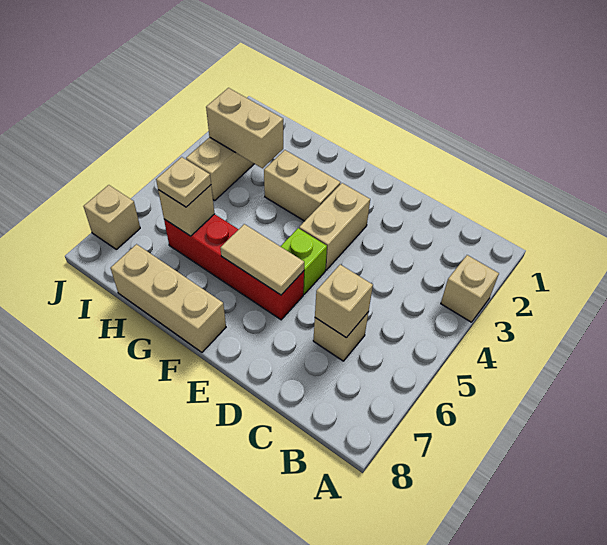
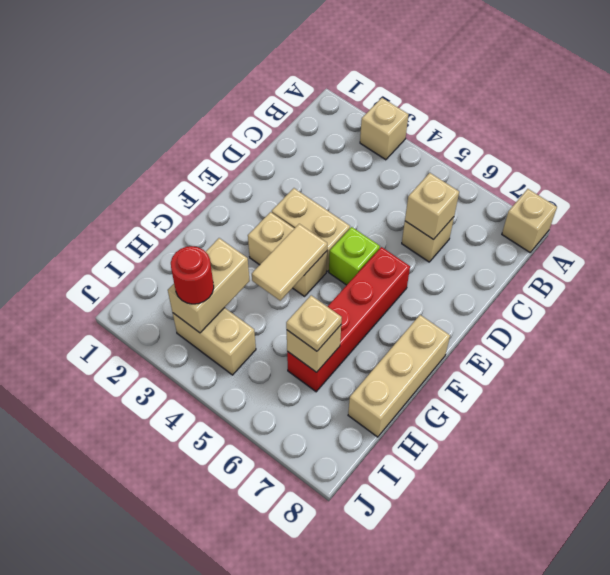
tan tile E6:F6 level 2 -> tan tile F4:G4 level 2
tan brick F3:G3 level 1 -> tan brick F3:F4 level 1
none -> red round brick I3 level 3
tan brick J7 level 1 -> tan brick A8 level 1

